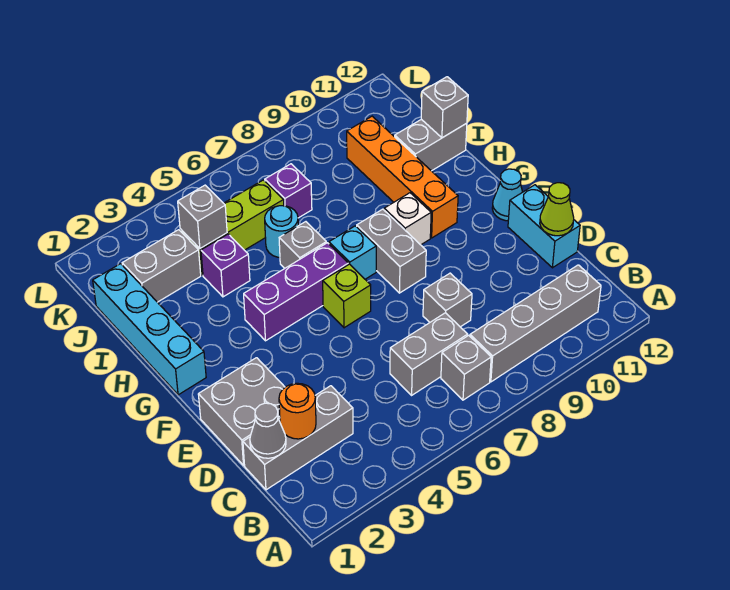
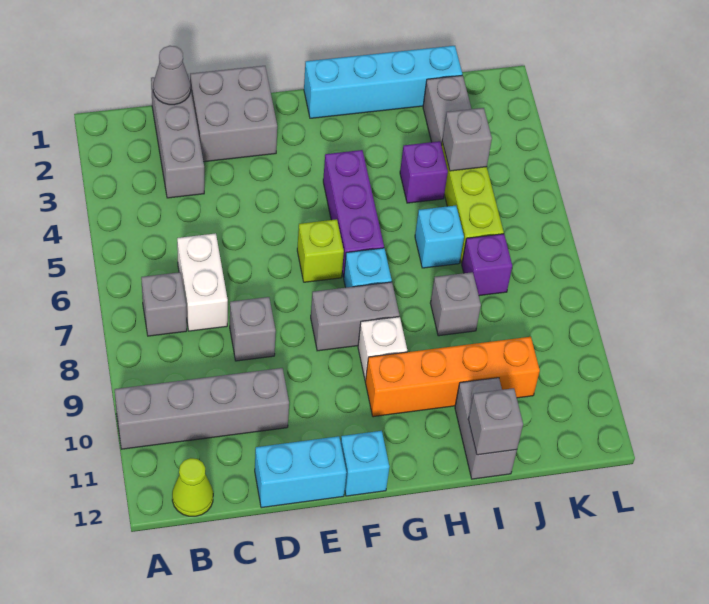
grey brick B8:B11 level 1 -> grey brick A10:D10 level 1
orange round brick C2 level 2 -> none
grey brick C6:C7 level 1 -> white brick C6:C7 level 1
lime cone D12 level 2 -> lime cone B12 level 1
cyan cone F12 level 1 -> cyan brick F12 level 1
grey brick H6 level 1 -> grey brick I8 level 1
cyan round brick I6 level 1 -> cyan brick I6 level 1

